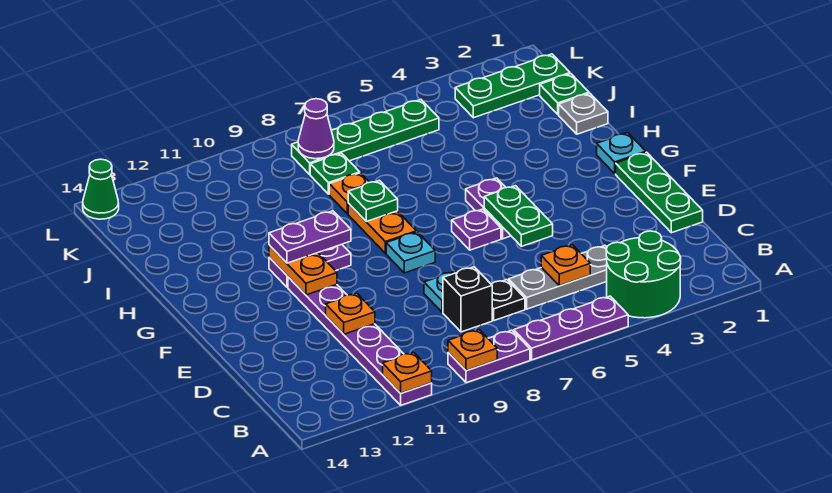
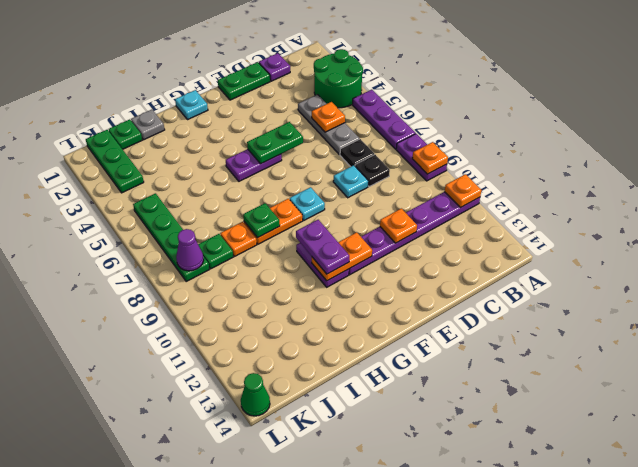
black brick C8 level 1 -> black plate C8 level 1
green plate D1:F1 level 1 -> green plate D1:E1 level 1
purple plate F6 level 1 -> purple plate C1 level 1

